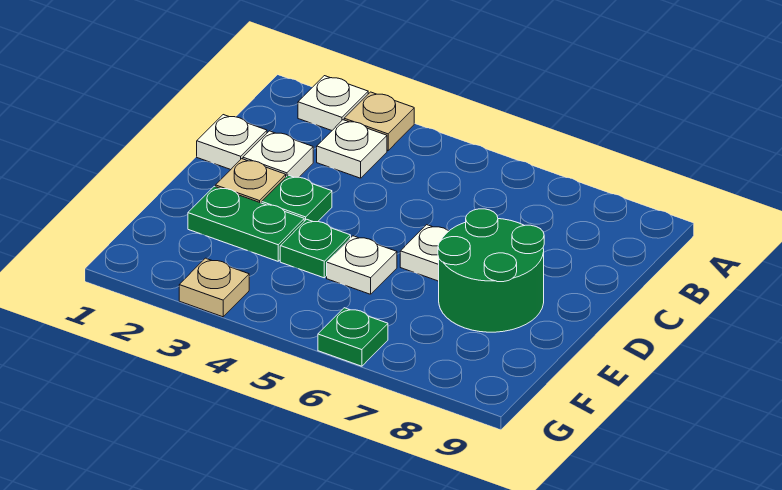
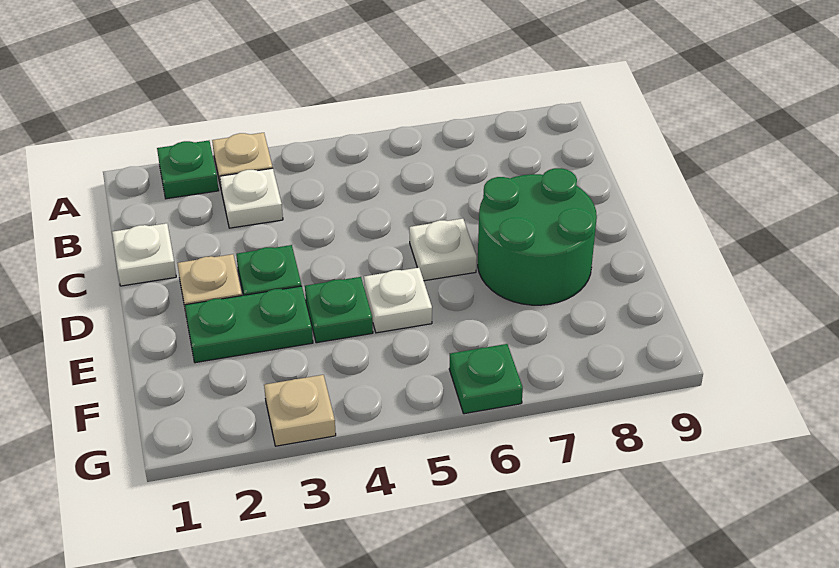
white plate A2 level 1 -> green plate A2 level 1
white plate C2 level 1 -> none

